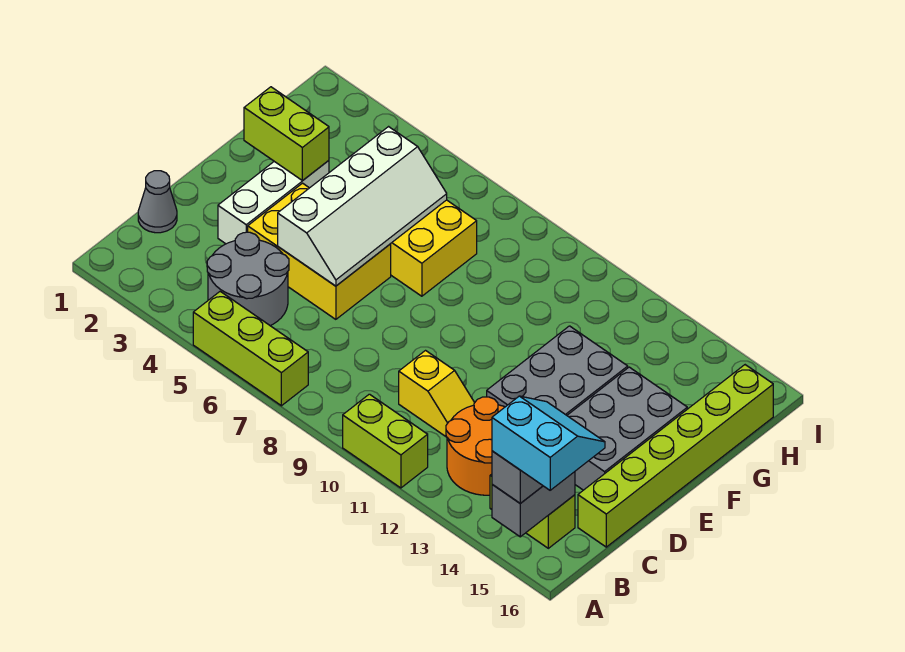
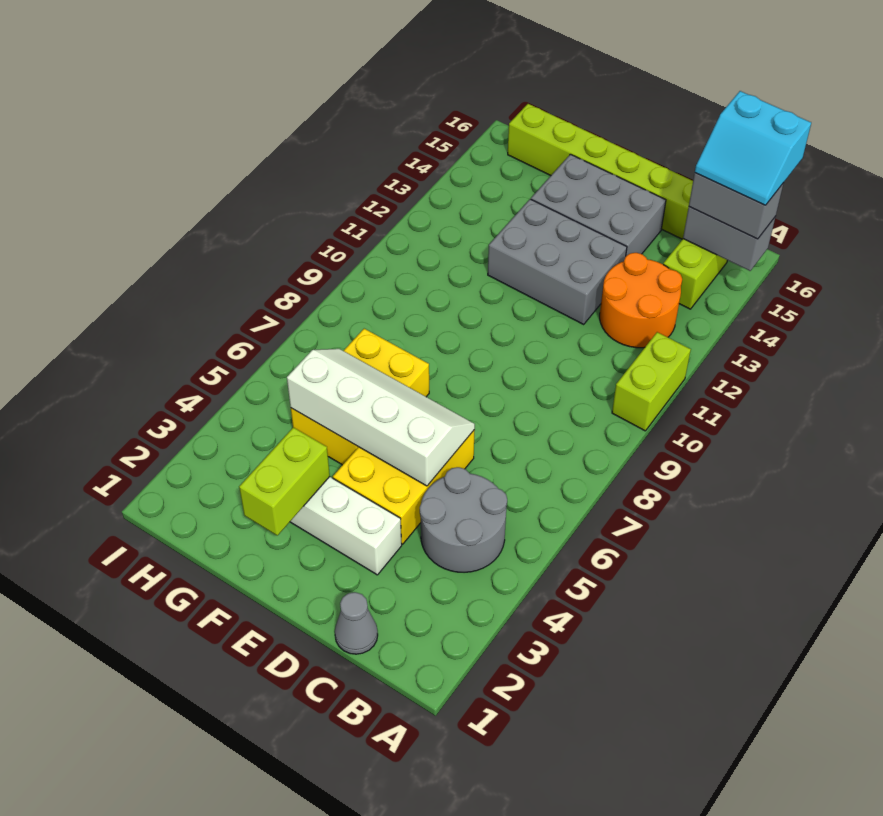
lime brick A5:A7 level 1 -> none
cyan slope A15:B16 level 4 top A -> cyan slope A15:B16 level 4 top 16
yellow slope C10:C11 level 1 top 10 -> none

